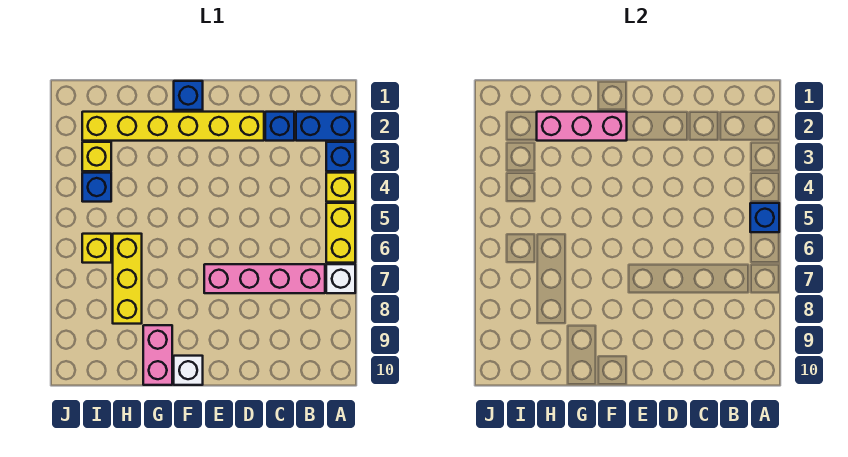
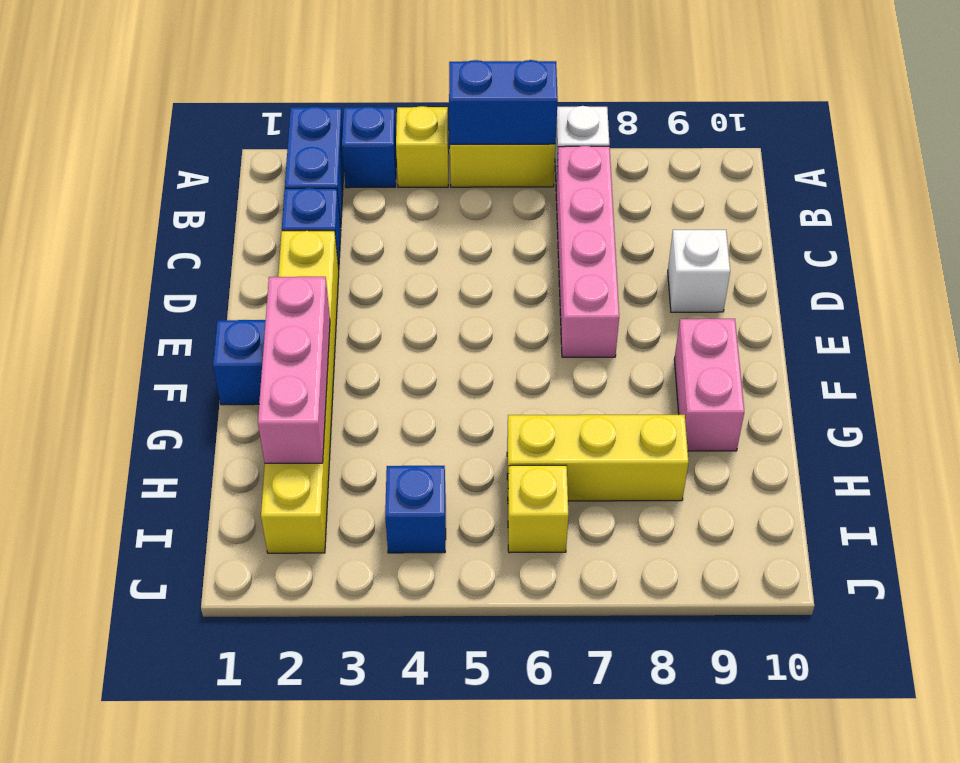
blue brick A5 level 2 -> blue brick A5:A6 level 2
white brick F10 level 1 -> white brick D9 level 1
pink brick G9:G10 level 1 -> pink brick F9:G9 level 1
yellow brick I3 level 1 -> none

